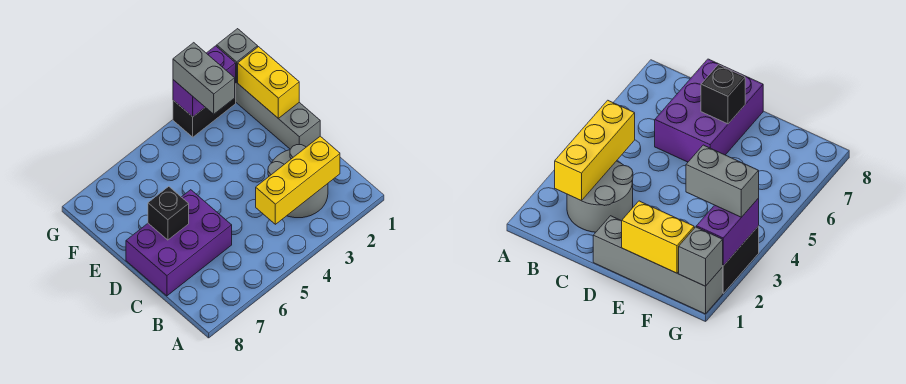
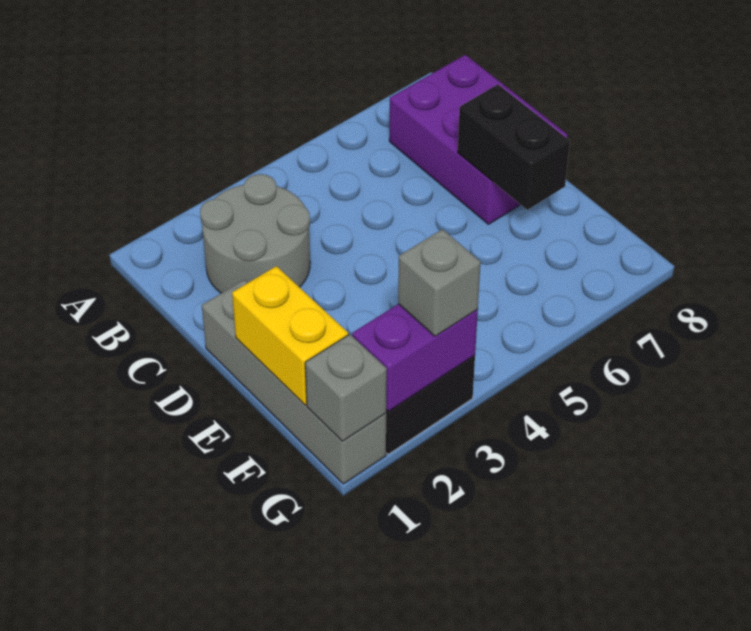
yellow brick B2:B4 level 2 -> none
purple brick C6:D8 level 1 -> purple brick B7:D8 level 1
black brick D7 level 2 -> black brick D7:E7 level 2
grey brick F3:G3 level 3 -> grey brick G3 level 3

